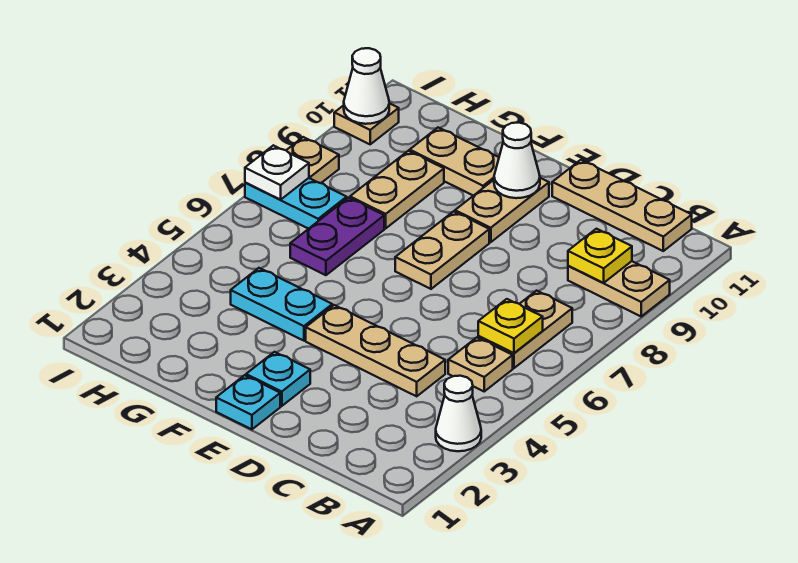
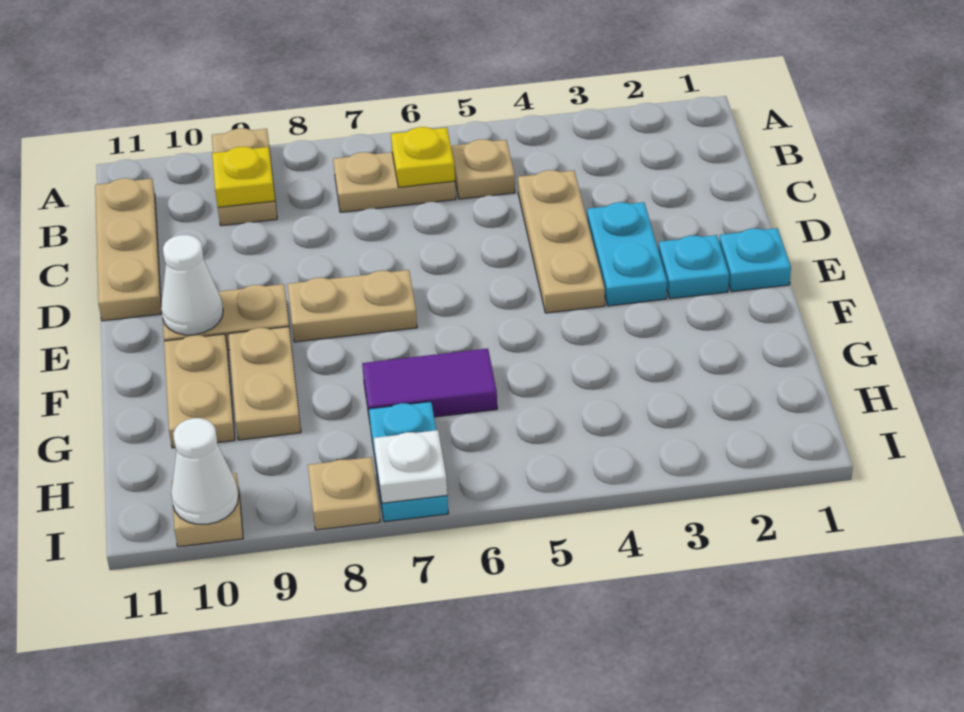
white cone A3 level 1 -> none
cyan plate F4:G4 level 1 -> cyan plate D3:E3 level 1
purple plate G6:G7 level 1 -> purple tile G6:G7 level 1
tan plate G8:G9 level 1 -> tan plate F9:G9 level 1

